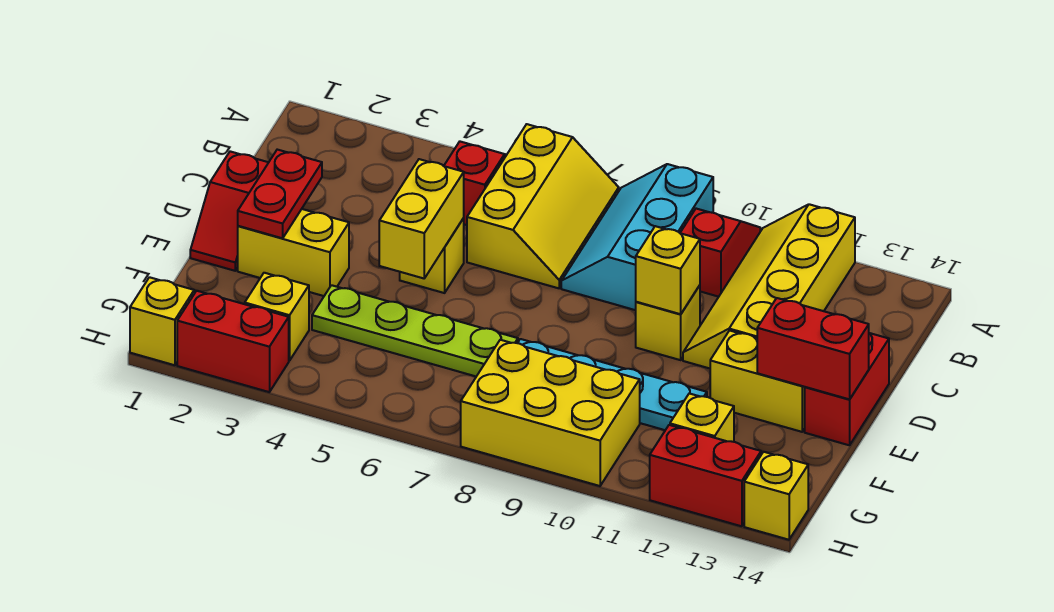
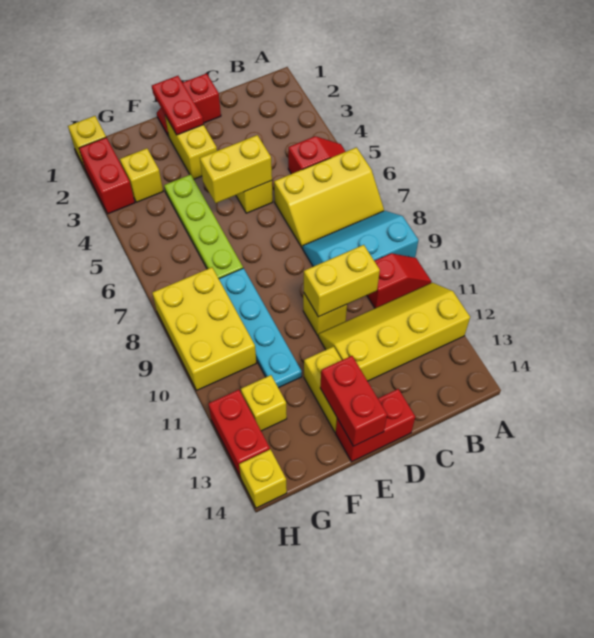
red plate D2:E2 level 2 -> red plate E1:E2 level 2
yellow brick D10 level 2 -> yellow brick C10:D10 level 2

